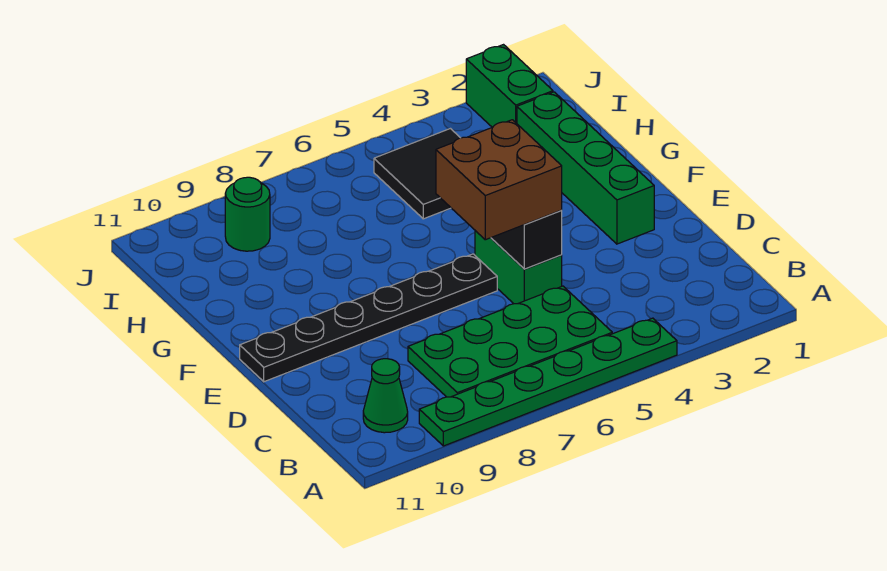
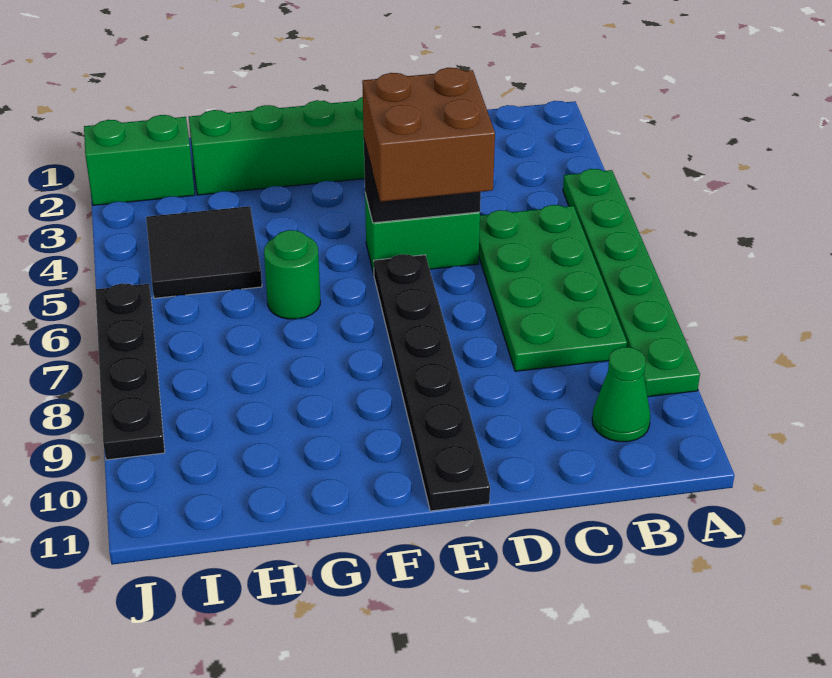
green round brick I9 level 1 -> green round brick G6 level 1
none -> black plate J6:J9 level 1

